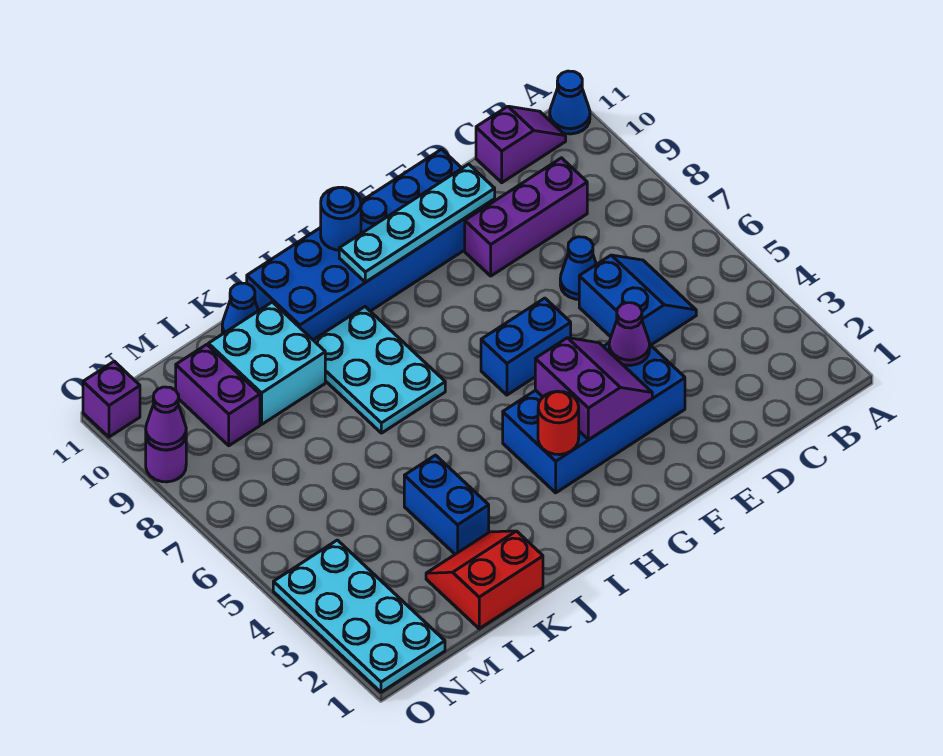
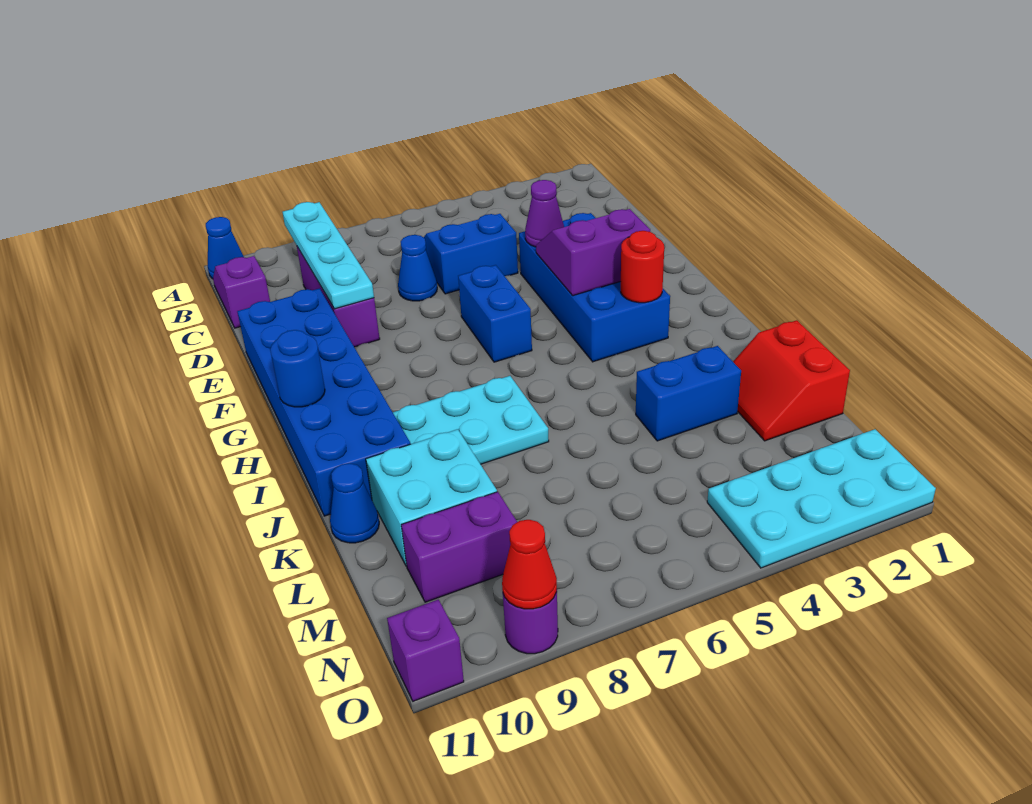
cyan plate E10:H10 level 2 -> cyan plate B9:E9 level 2
purple cone O9 level 2 -> red cone O9 level 2

